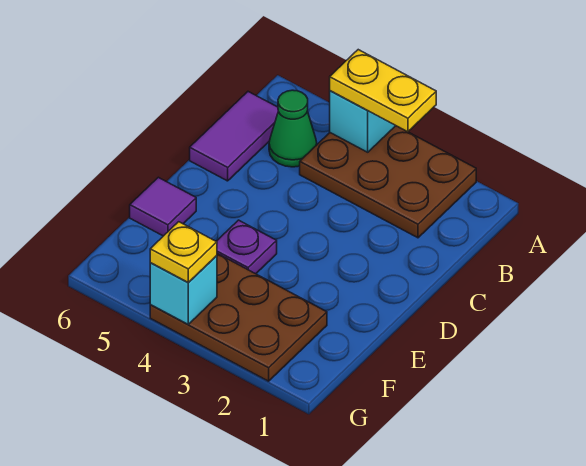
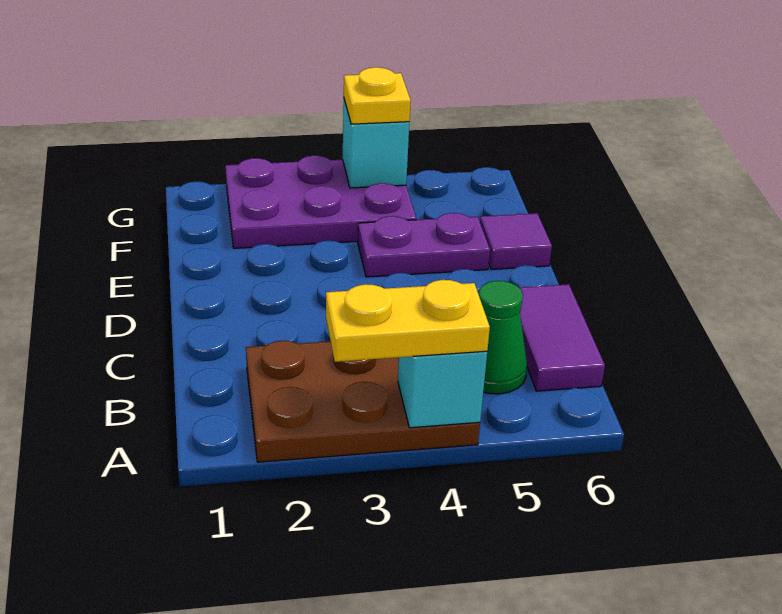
purple plate E4 level 1 -> purple plate E4:E5 level 1
brown plate F2:G4 level 1 -> purple plate F2:G4 level 1

